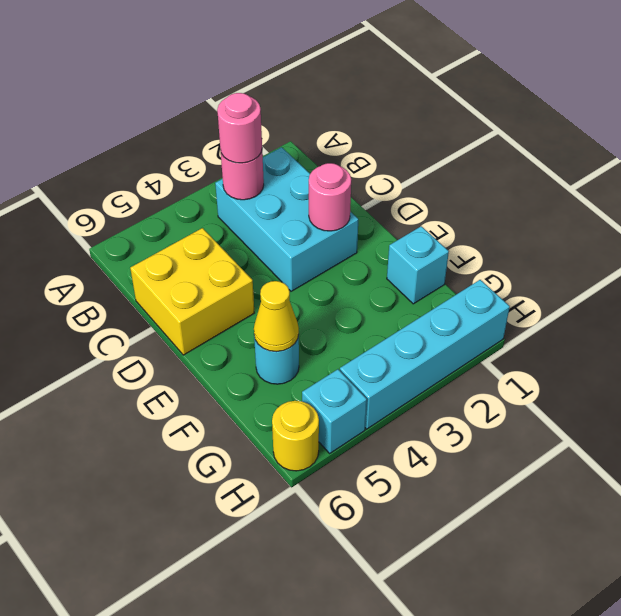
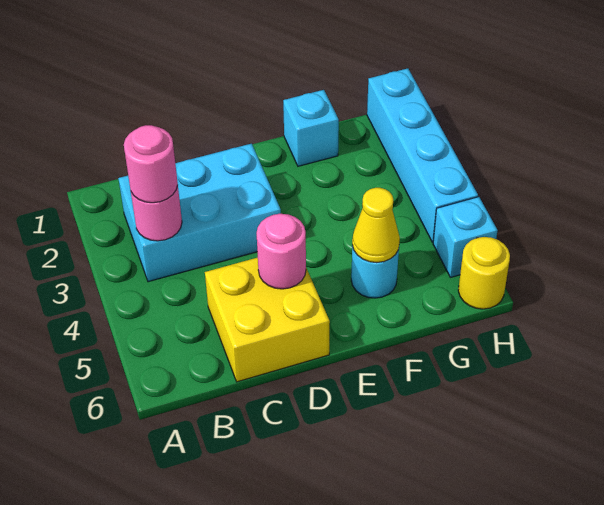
pink round brick D2 level 2 -> pink round brick D5 level 2

